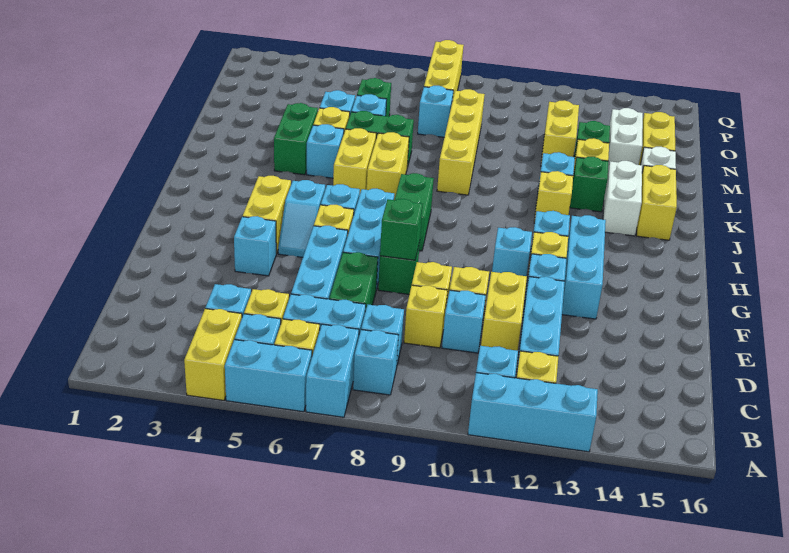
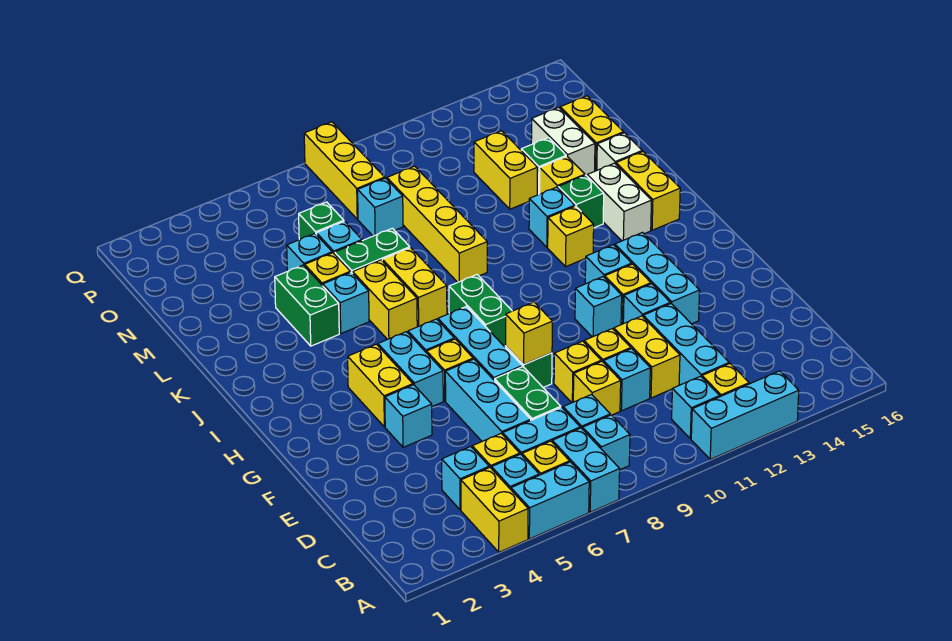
green brick F8 level 2 -> yellow brick F8 level 2
cyan slope G5:H5 level 1 top H -> cyan brick G5:H5 level 1

